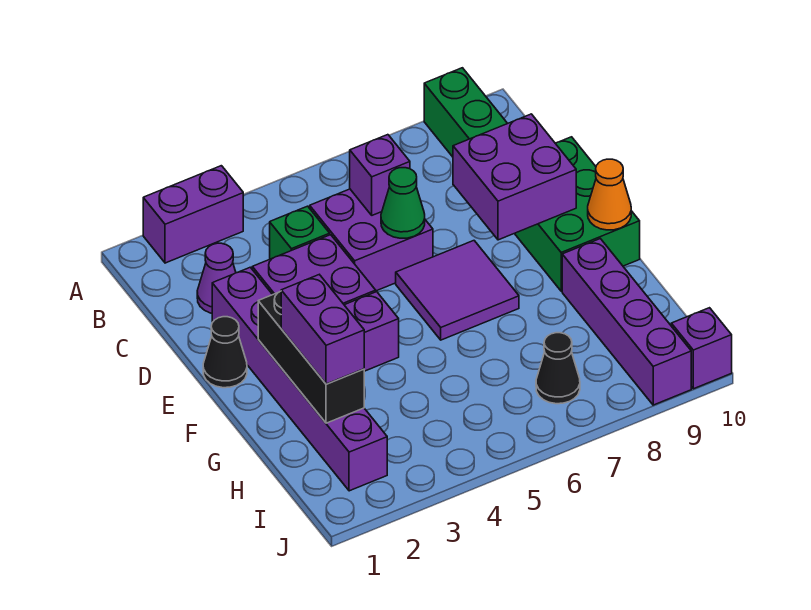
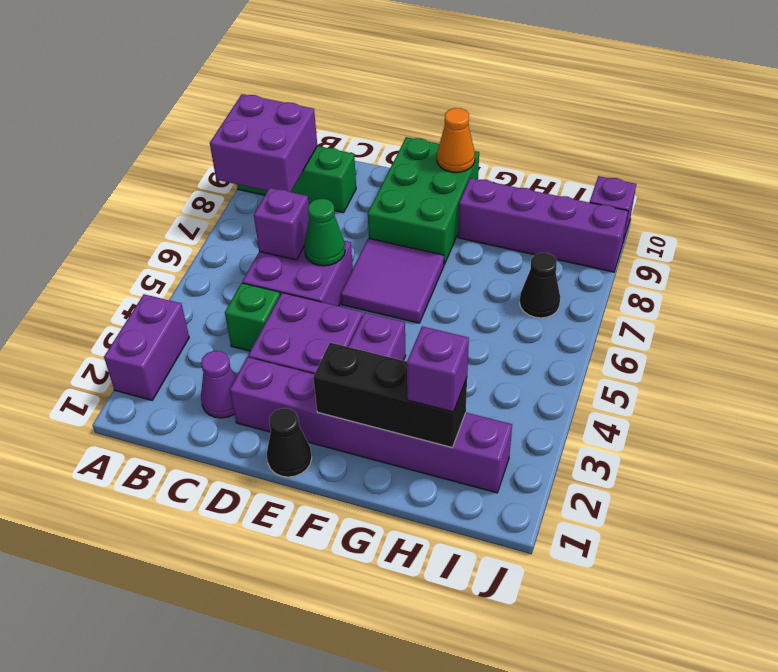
purple brick D8:E9 level 2 -> purple brick A8:B9 level 2
green brick D9:F10 level 1 -> green brick E8:F10 level 1
purple brick G2:H2 level 3 -> purple brick H2 level 3

